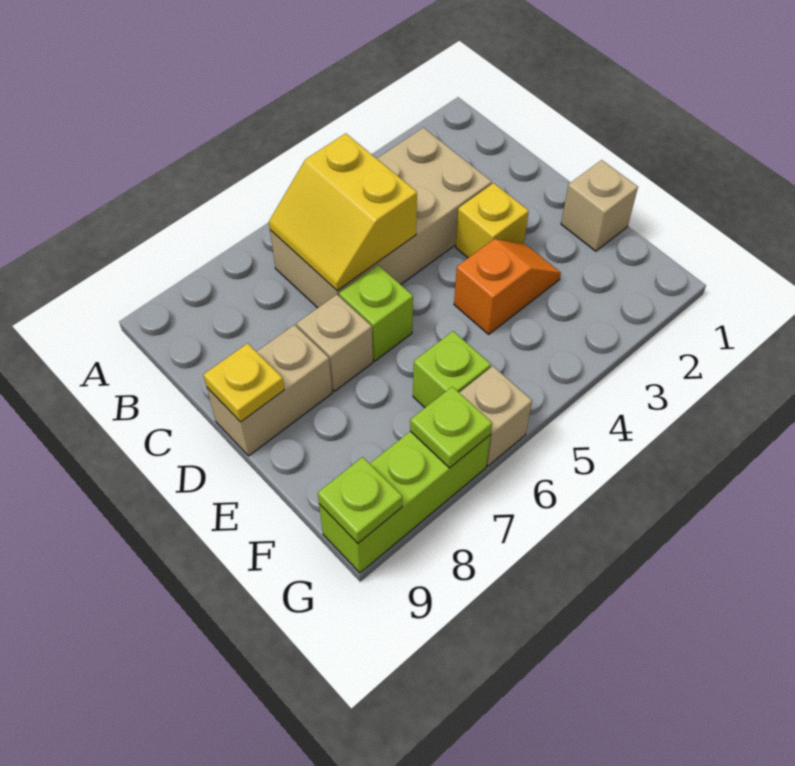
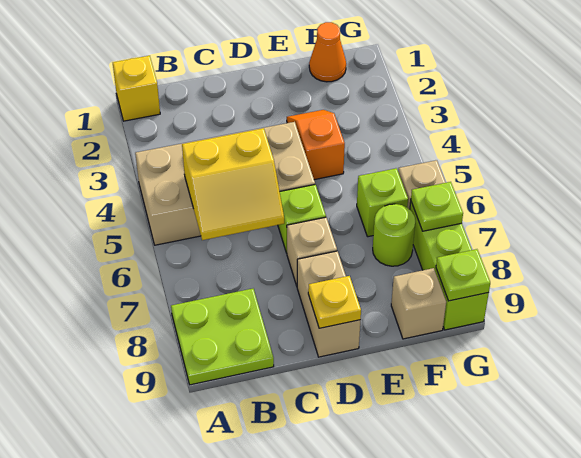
none -> lime plate A8:B9 level 1
tan brick B3:C6 level 1 -> tan brick A4:D5 level 1
yellow brick D3 level 1 -> yellow brick A1 level 1
tan brick E1 level 1 -> tan brick F9 level 1
none -> orange cone F1 level 1
none -> lime round brick F7 level 1

